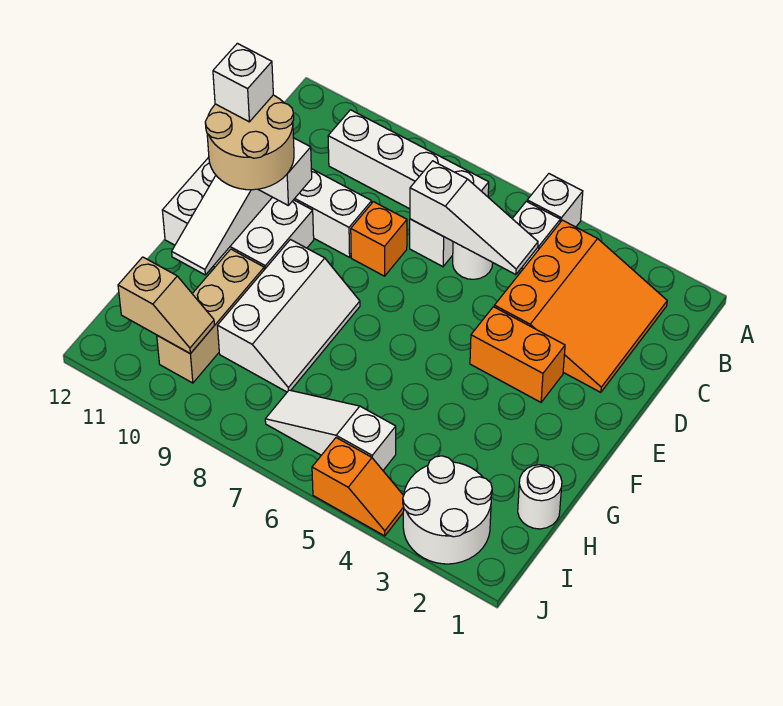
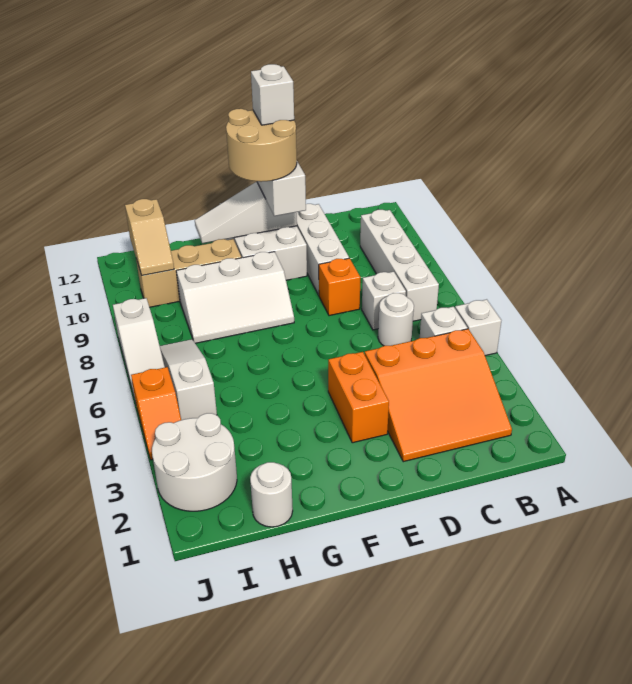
white slope C5:C7 level 2 top 7 -> white slope J6:J8 level 1 top 8

